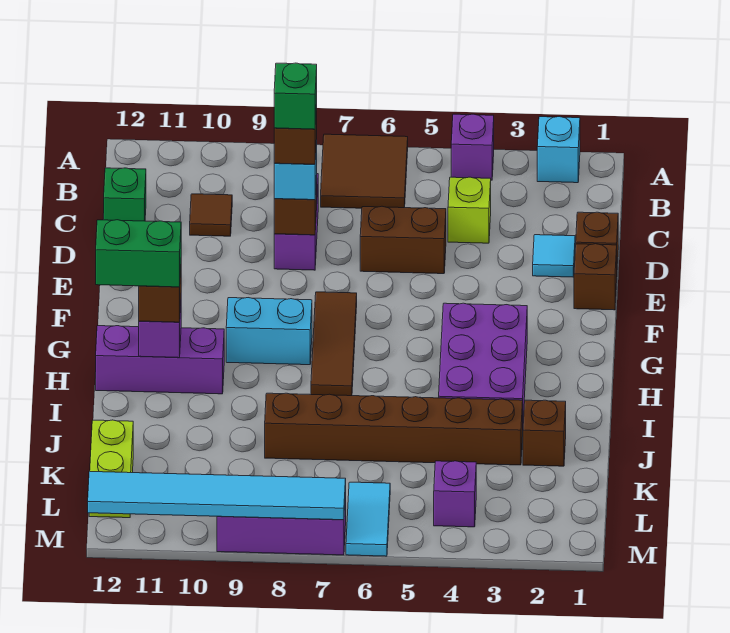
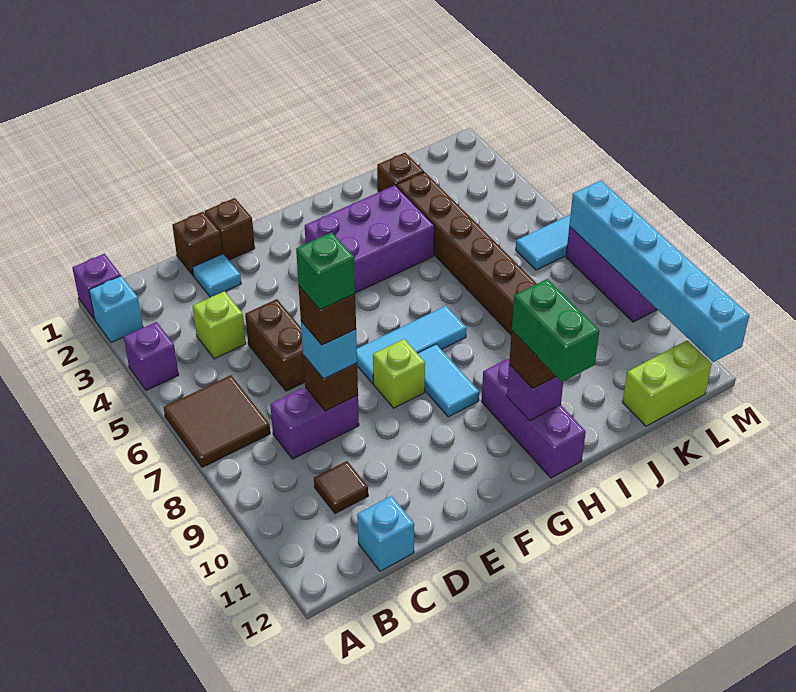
green brick C12 level 1 -> cyan brick C12 level 1
brown tile F7:H7 level 1 -> cyan tile F7:H7 level 1
none -> lime brick F8 level 1
cyan brick G8:G9 level 1 -> cyan tile G8:G9 level 1
purple brick L4 level 1 -> purple brick A1 level 1
cyan tile M7:M12 level 2 -> cyan brick M7:M12 level 2

